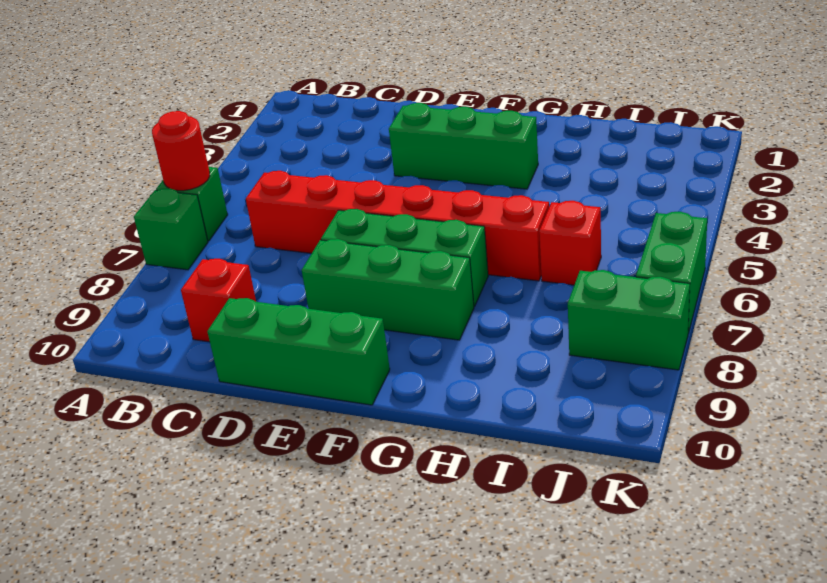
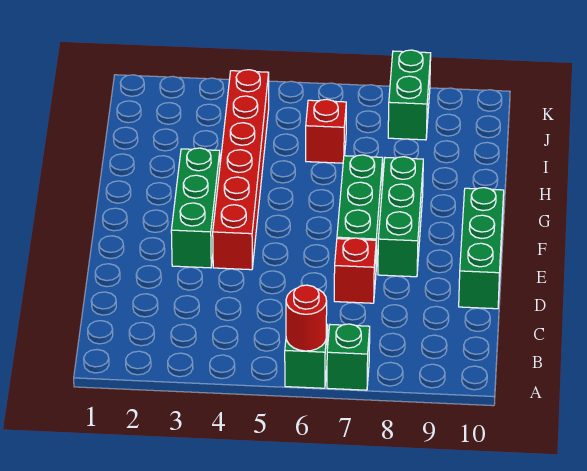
red brick C6:H6 level 1 -> red brick E4:J4 level 1
red brick C9 level 1 -> red brick D7 level 1
green brick K6:K7 level 1 -> none

